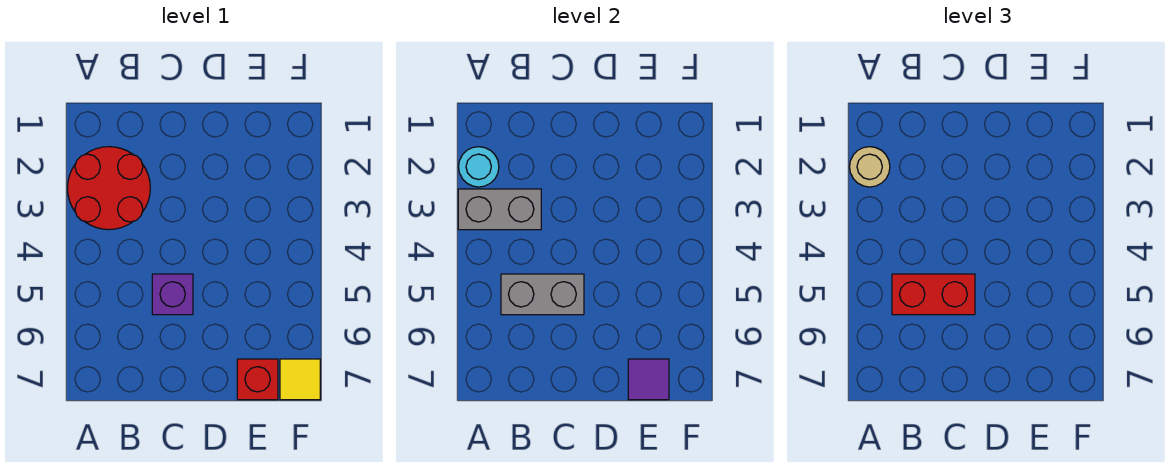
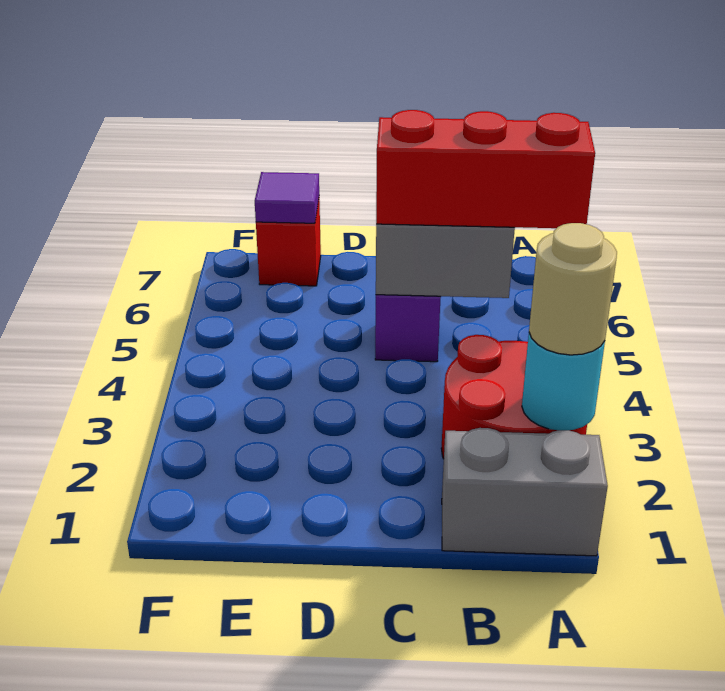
grey brick A3:B3 level 2 -> grey brick A1:B1 level 1
red brick B5:C5 level 3 -> red brick A5:C5 level 3
yellow tile F7 level 1 -> none

